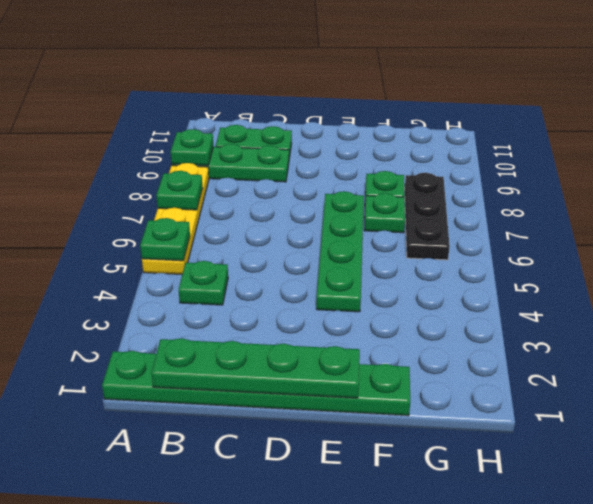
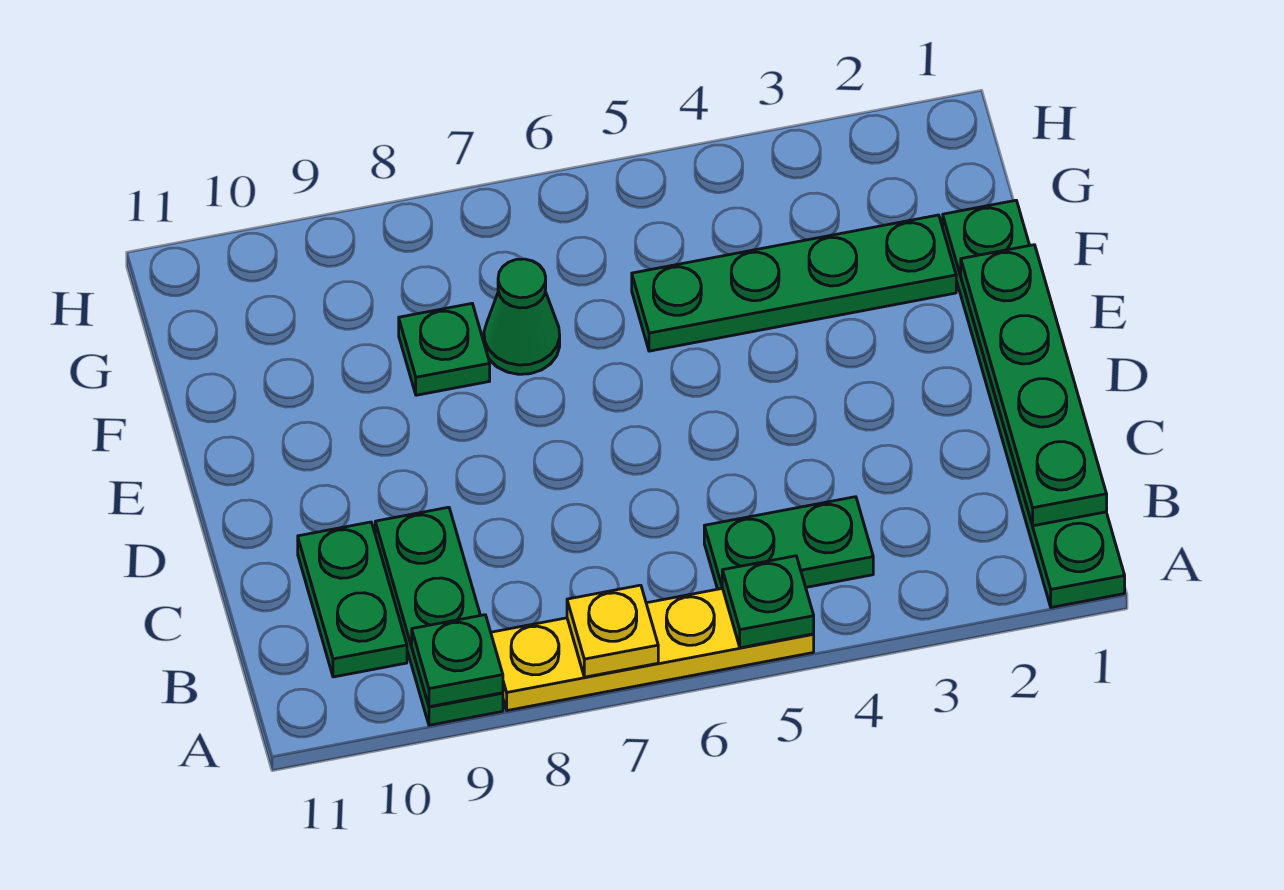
green plate A7 level 2 -> yellow plate A7 level 2
green plate B4 level 1 -> green plate B4:B5 level 1
green plate E4:E7 level 1 -> green plate F2:F5 level 1
green plate F7 level 1 -> green cone F7 level 1
black plate G6:G8 level 1 -> none

